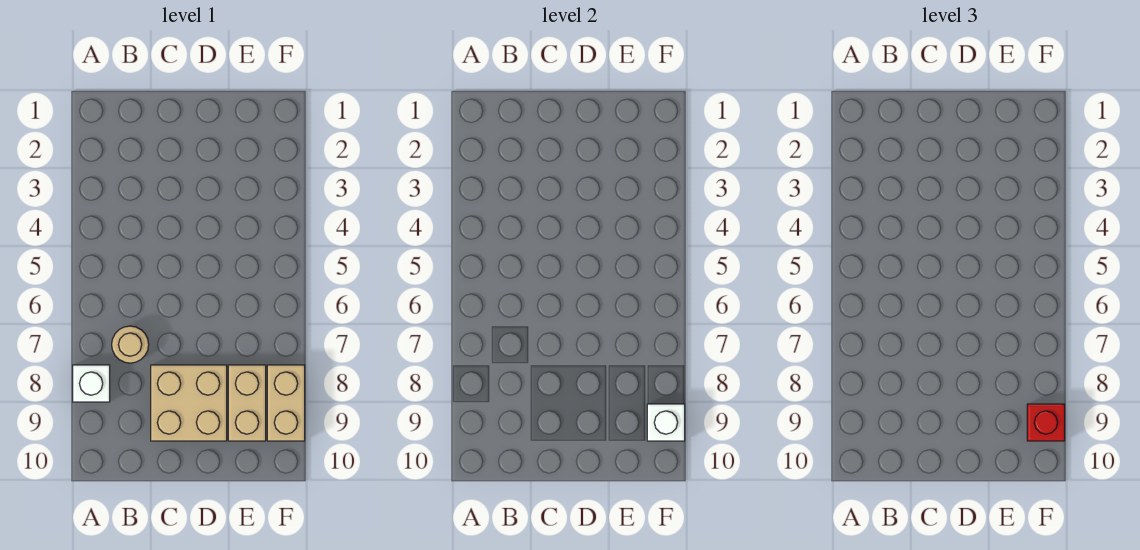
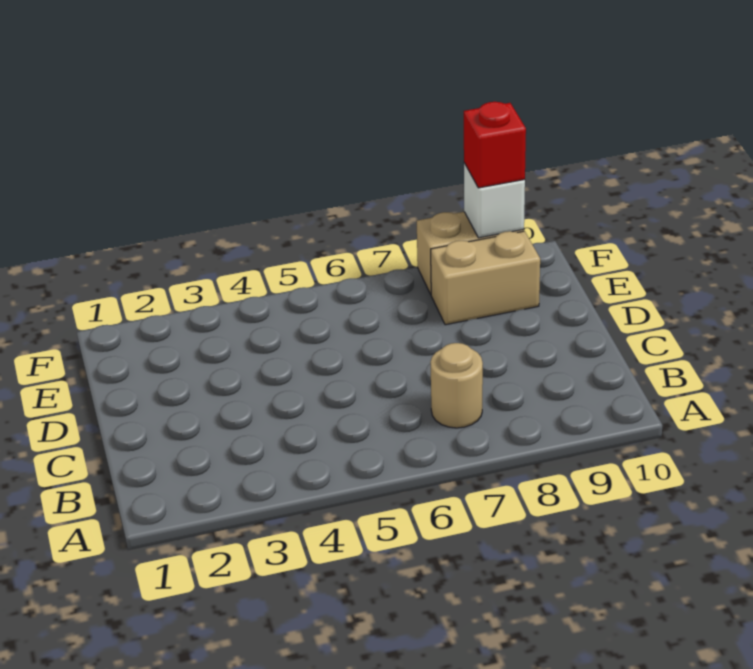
white brick A8 level 1 -> none
tan brick C8:D9 level 1 -> none

